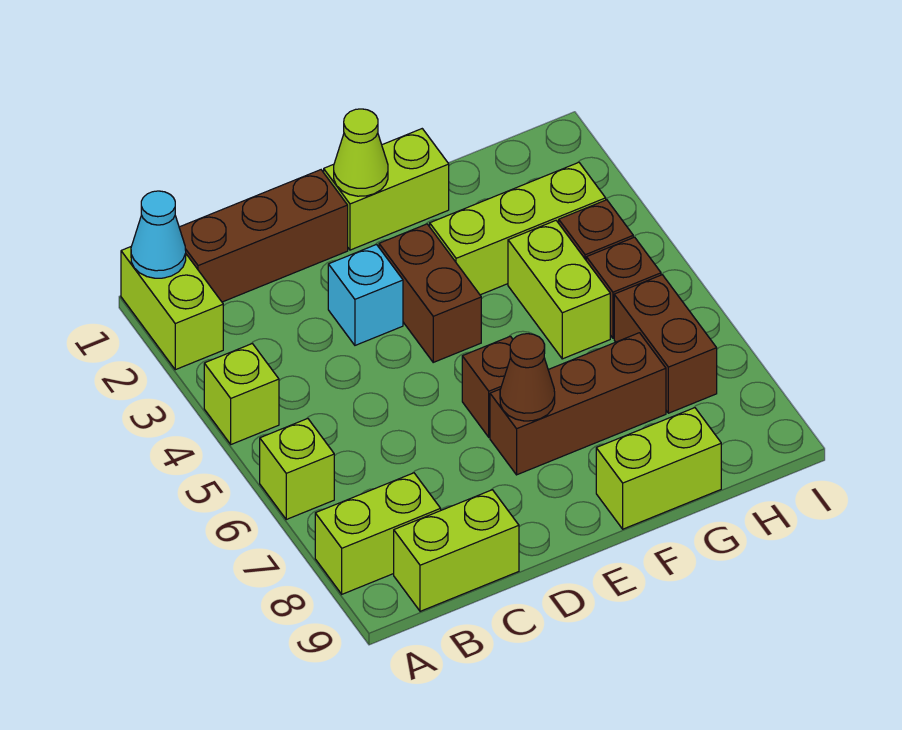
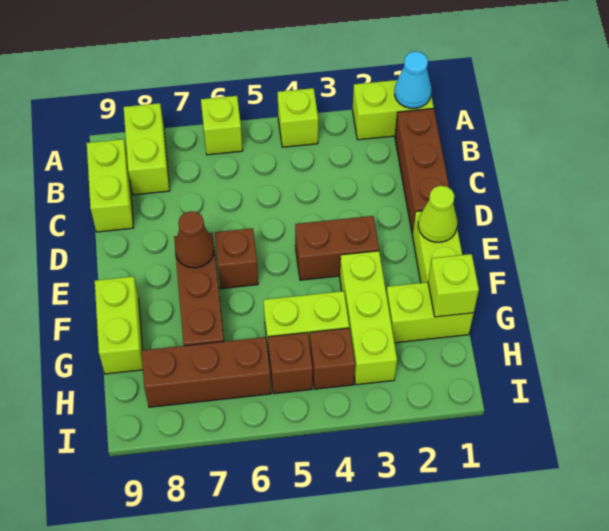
cyan brick D3 level 1 -> none
none -> lime brick G1:G2 level 1
none -> lime brick G1 level 2
brown brick H6:H7 level 1 -> brown brick H6:H8 level 1

